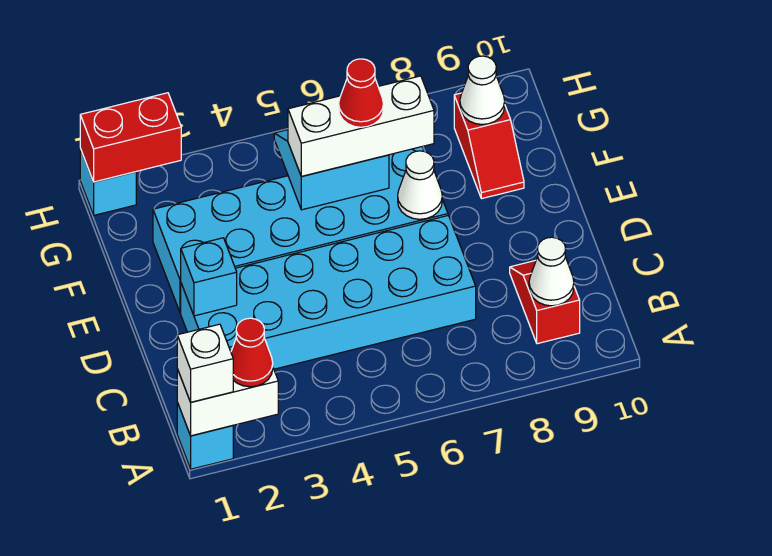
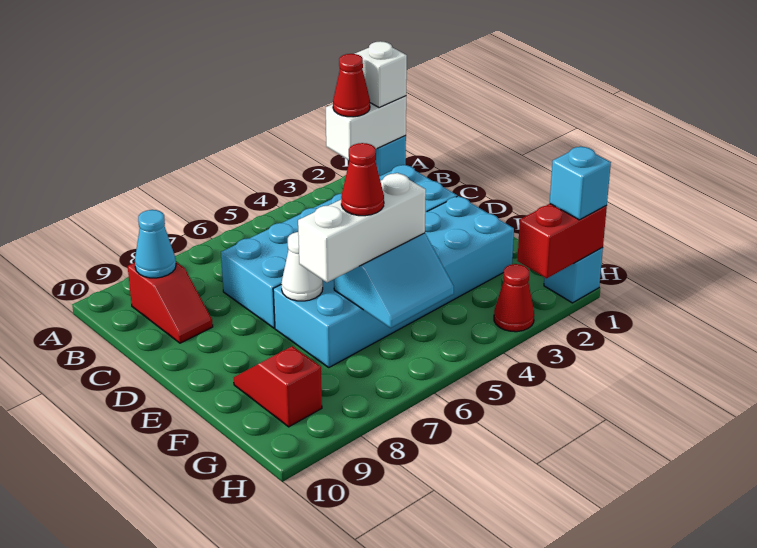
white cone B9 level 2 -> cyan cone B9 level 2
cyan brick D2 level 2 -> cyan brick H1 level 3
white cone G9 level 2 -> none
none -> red cone H3 level 1

